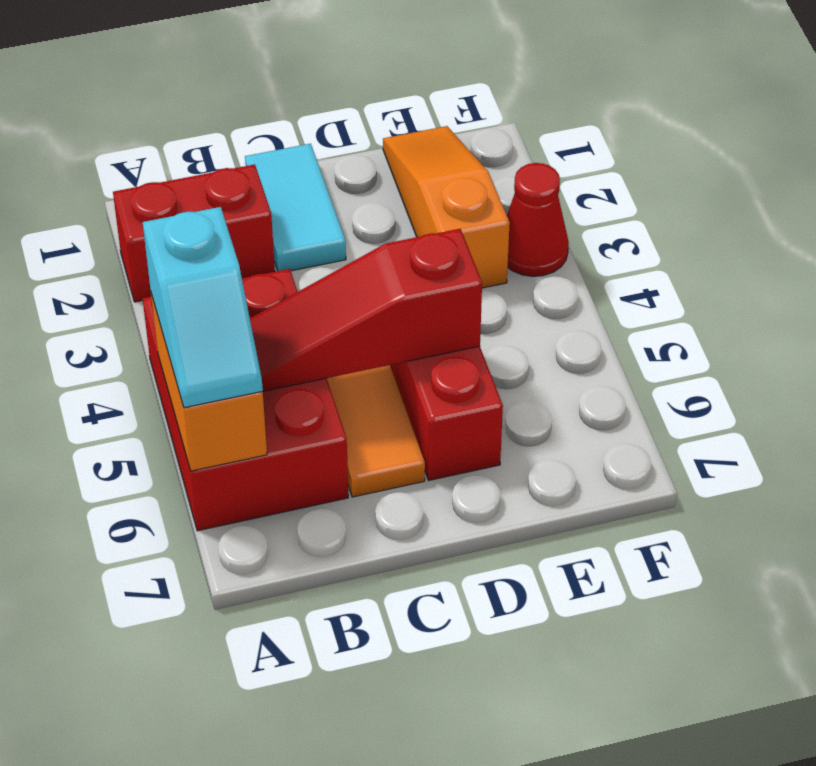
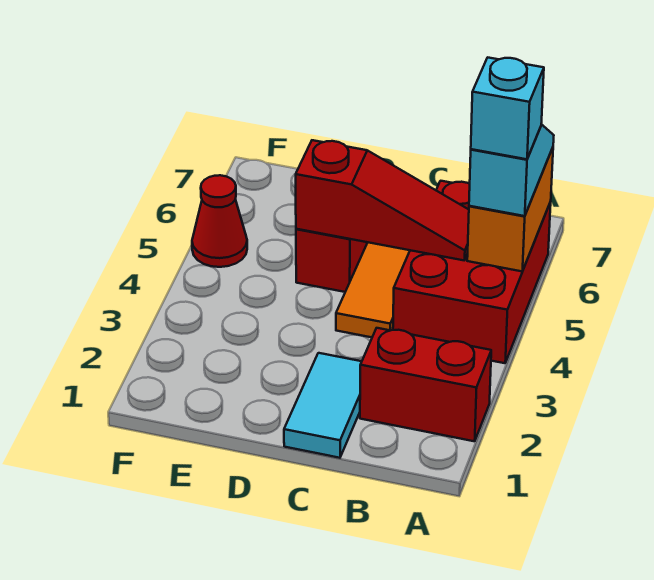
none -> cyan brick A5 level 4
orange slope E1:E3 level 1 top 3 -> none
red cone F3 level 1 -> red cone F5 level 1

